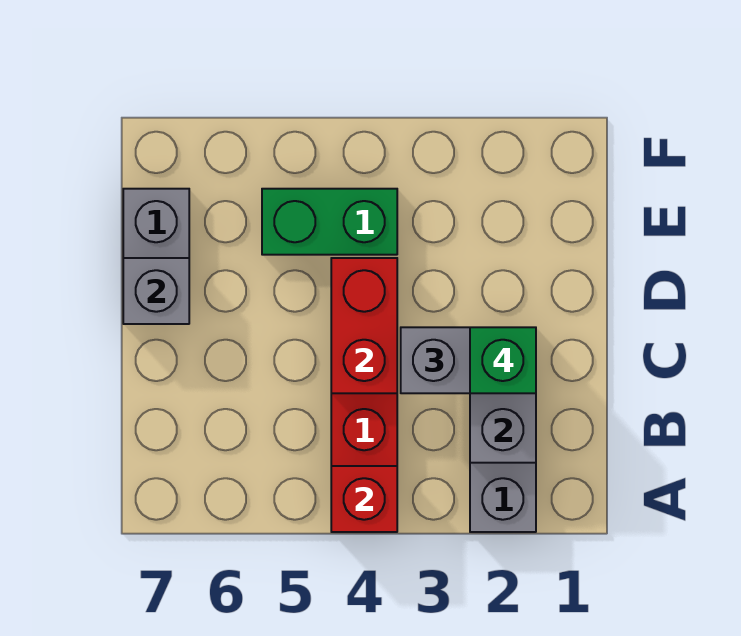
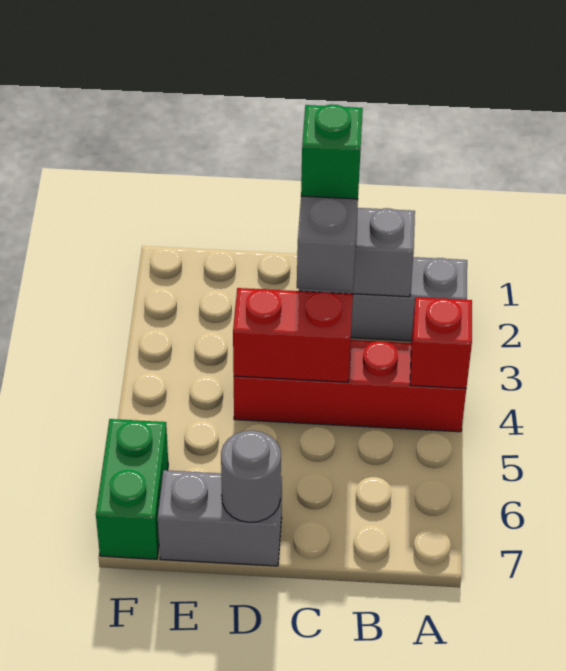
grey brick D7 level 2 -> grey round brick D7 level 2
green brick E4:E5 level 1 -> green brick F6:F7 level 1

